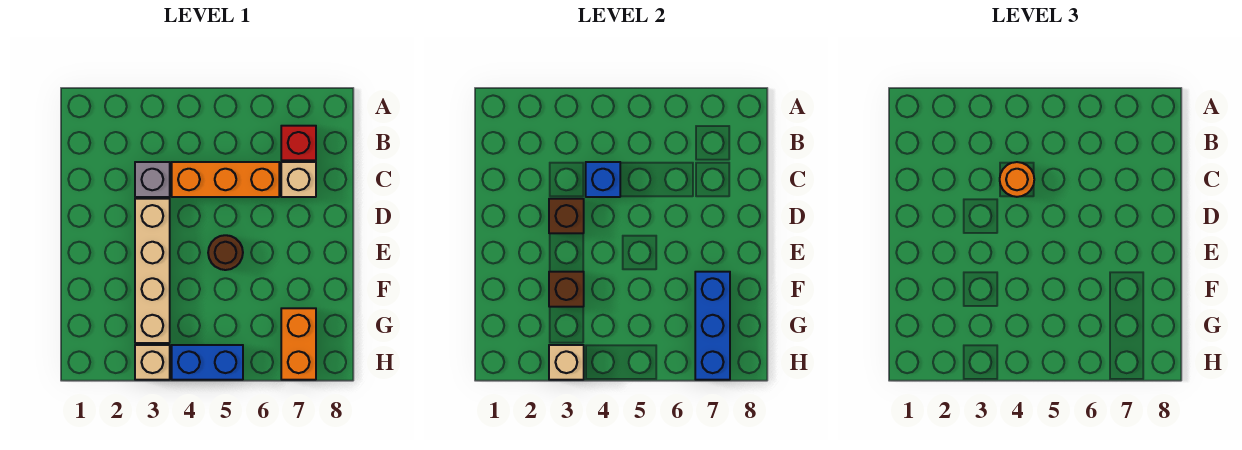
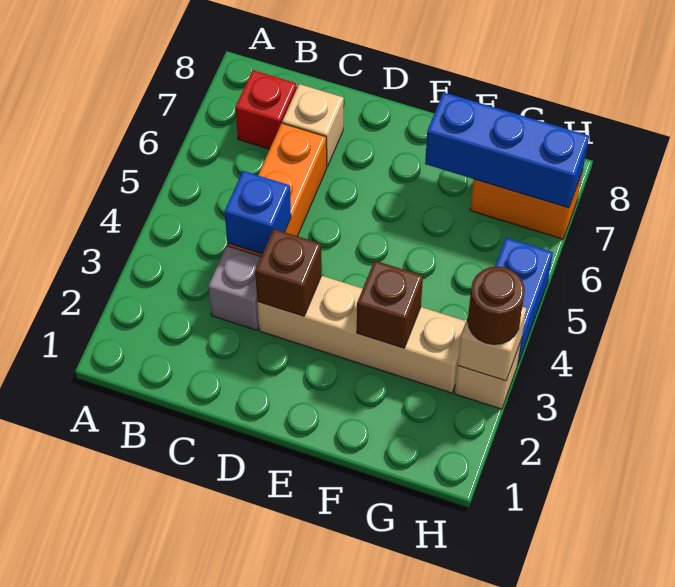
orange round brick C4 level 3 -> none
brown round brick E5 level 1 -> brown round brick H3 level 3

